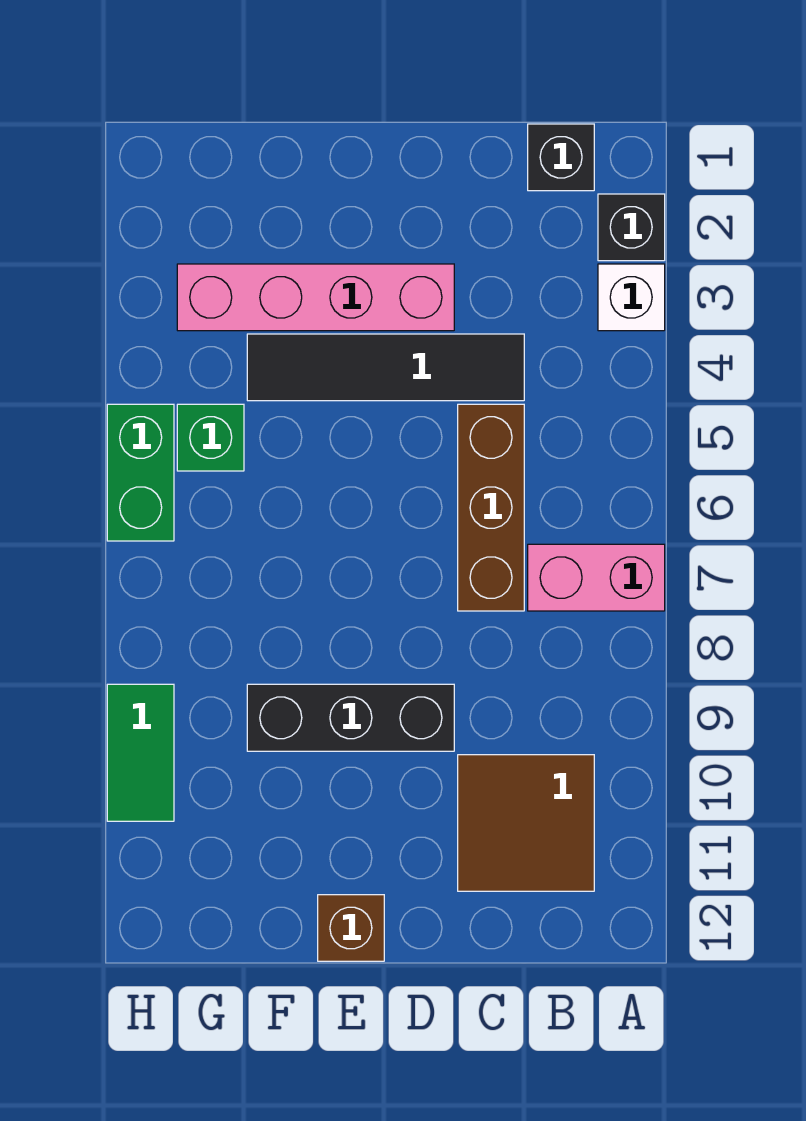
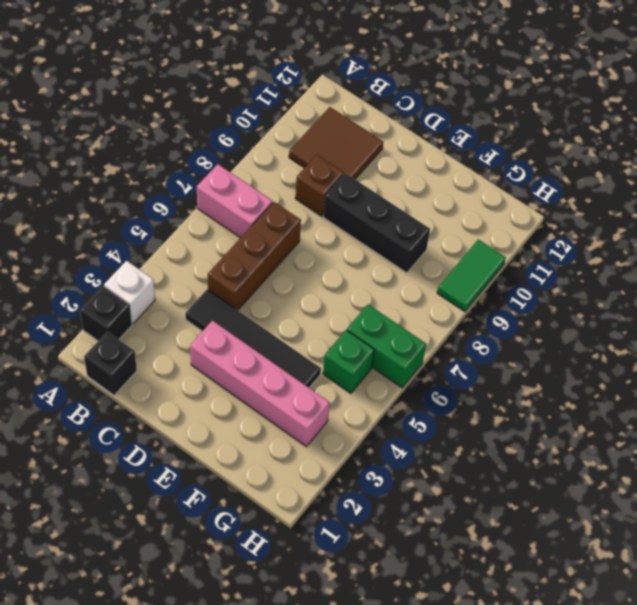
brown brick E12 level 1 -> brown brick C9 level 1
green brick H5:H6 level 1 -> green brick G6:H6 level 1

